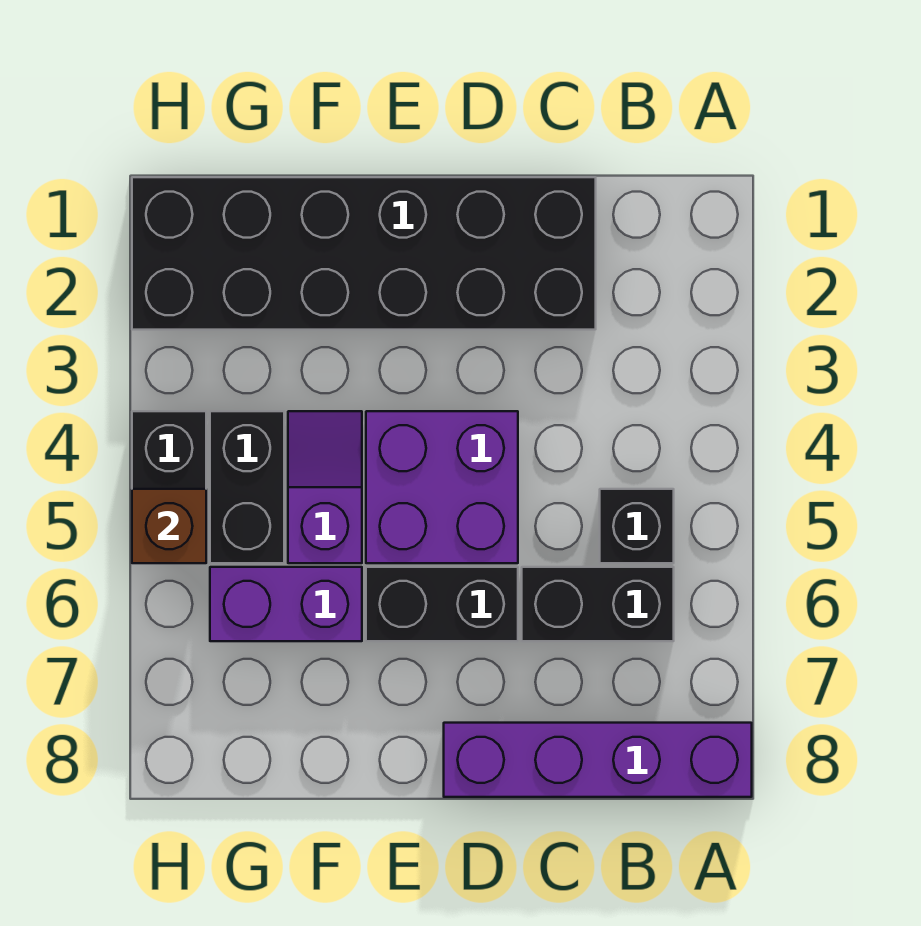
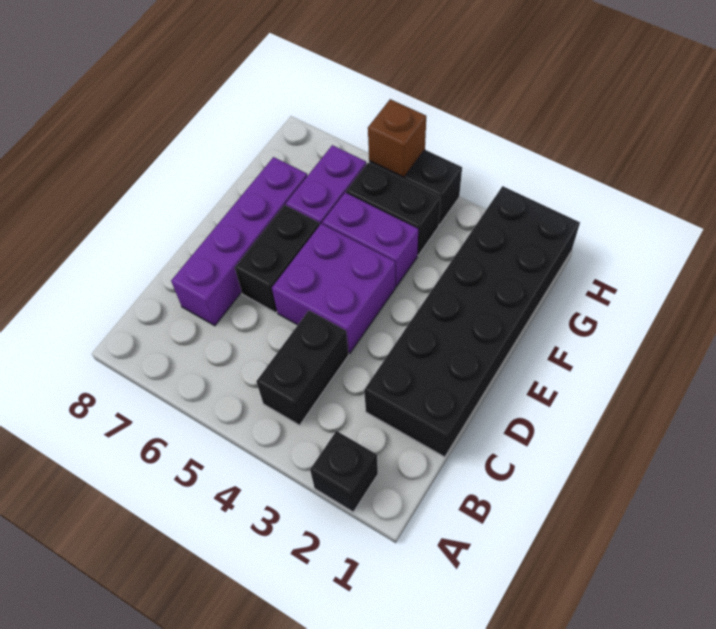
purple brick A8:D8 level 1 -> purple brick C7:F7 level 1
black brick B5 level 1 -> black brick A2 level 1
black brick B6:C6 level 1 -> black brick B4:C4 level 1
purple slope F4:F5 level 1 top 5 -> purple brick F4:F5 level 1

